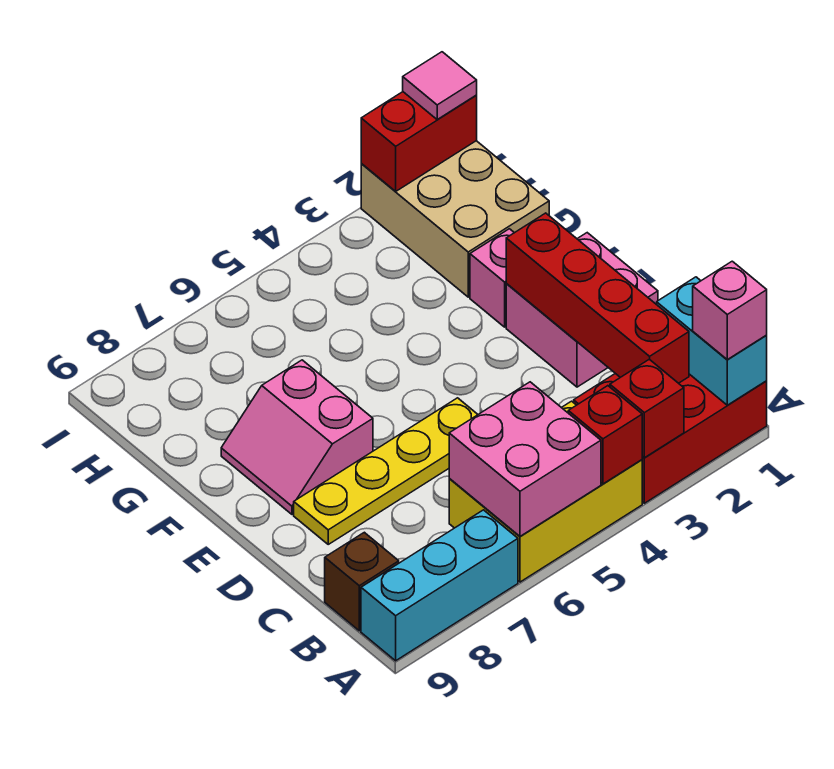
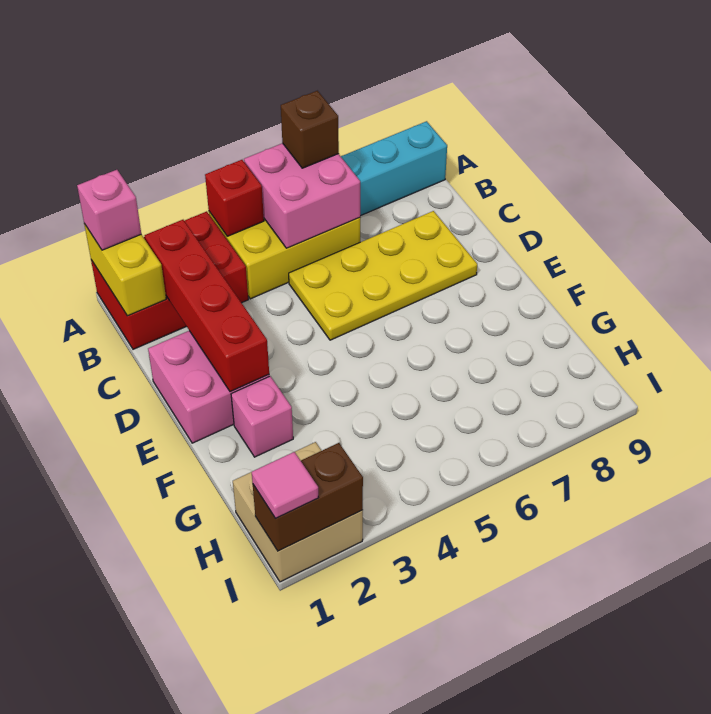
cyan brick A1:B1 level 2 -> yellow brick A1:B1 level 2
red brick A3 level 2 -> none
brown brick B9 level 1 -> brown brick A6 level 3
yellow plate D5:D8 level 1 -> yellow plate C5:D8 level 1
pink slope E7:F8 level 1 top 7 -> none
tan brick G1:I2 level 1 -> tan brick H1:I2 level 1
red brick I1:I2 level 2 -> brown brick I1:I2 level 2

